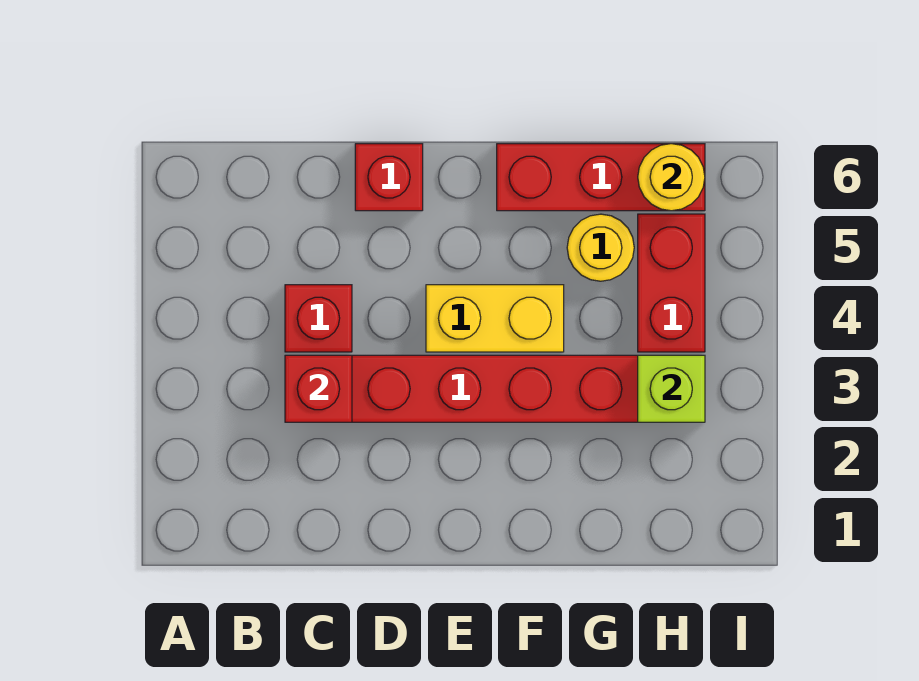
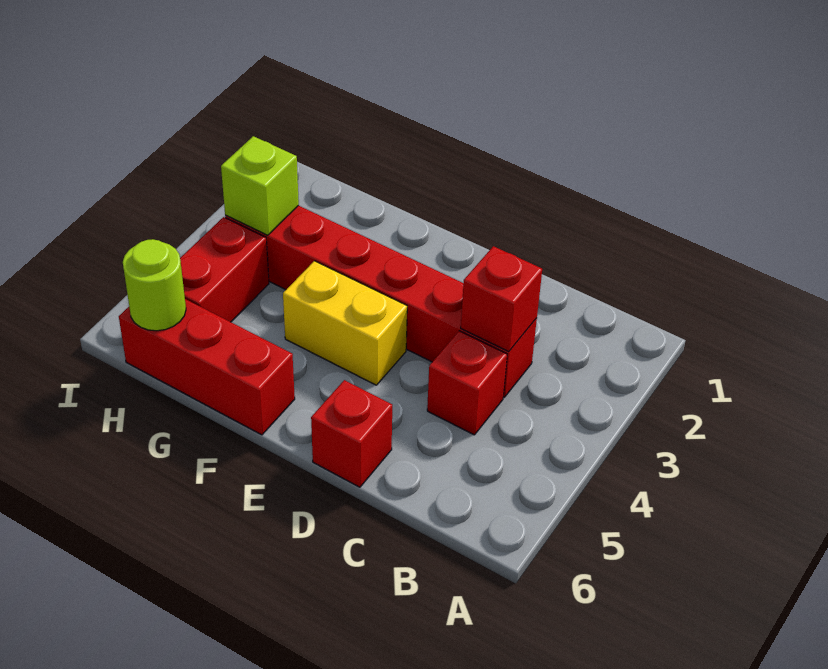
yellow round brick G5 level 1 -> none
yellow round brick H6 level 2 -> lime round brick H6 level 2

